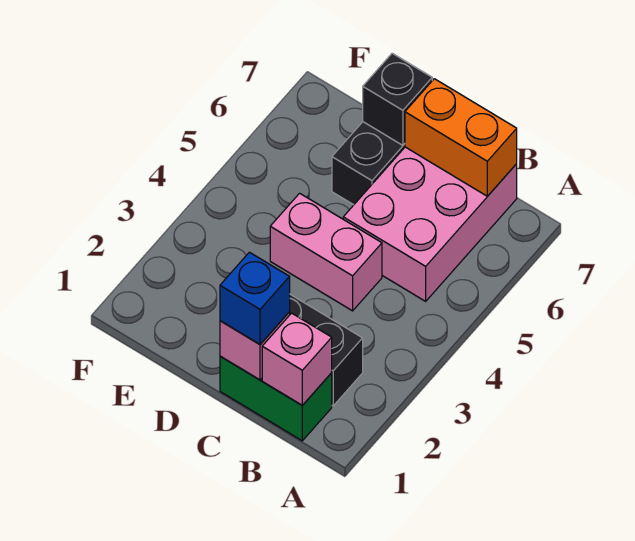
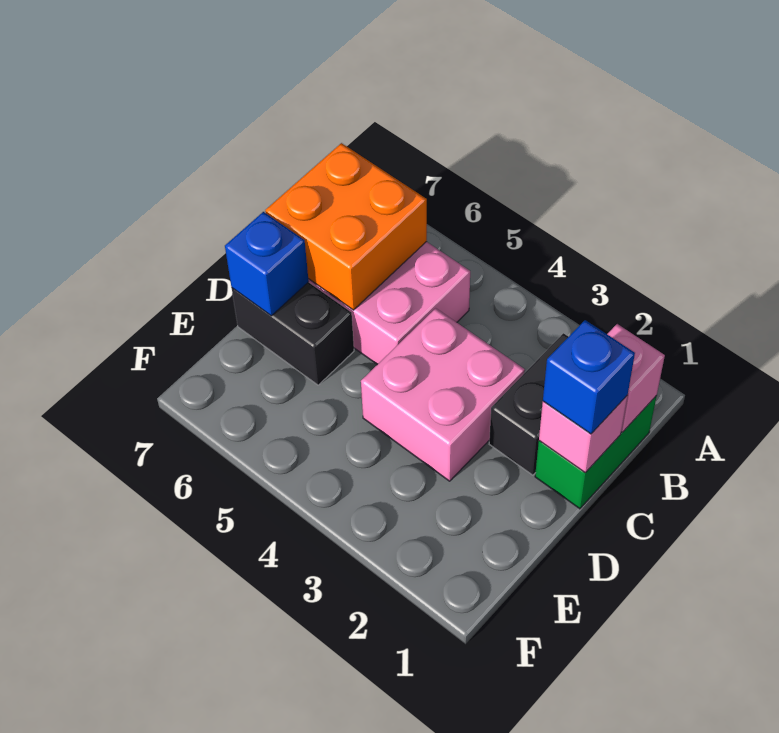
orange brick B7:C7 level 2 -> orange brick B6:C7 level 2
pink brick C4:D4 level 1 -> pink brick C3:D4 level 1
black brick D7 level 2 -> blue brick D7 level 2

